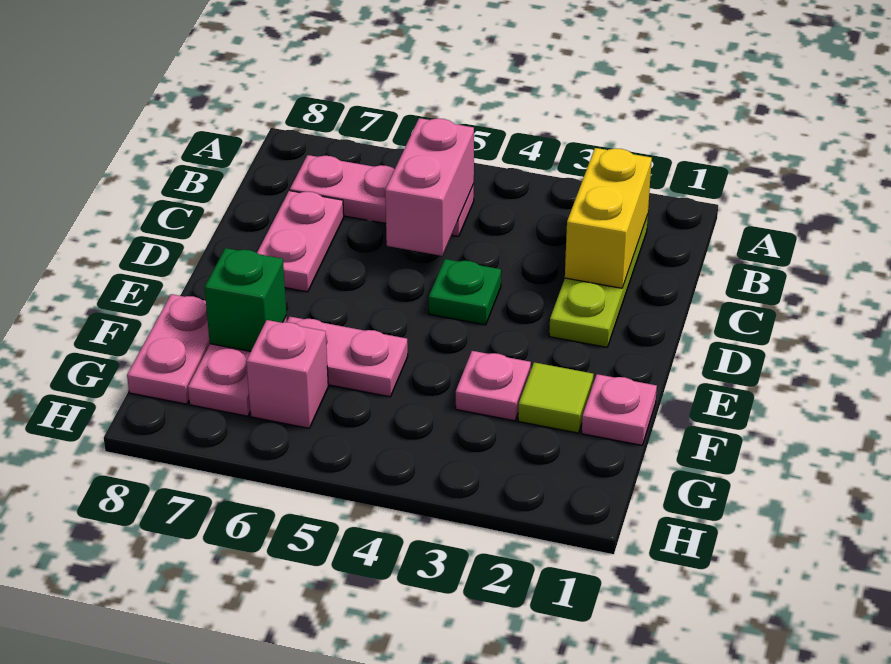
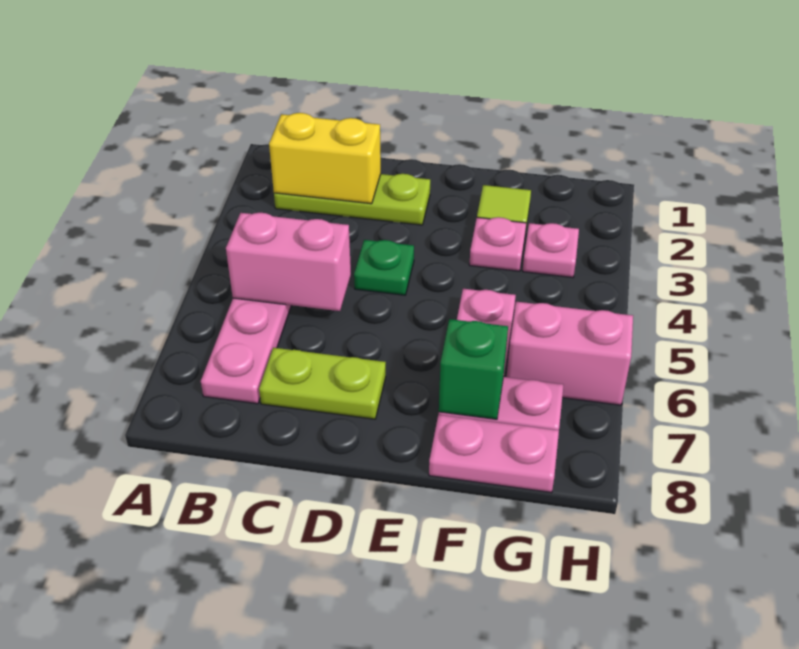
pink plate C7:D7 level 1 -> lime plate C7:D7 level 1
pink plate F1 level 1 -> pink plate G3 level 1
pink brick G6 level 1 -> pink brick G6:H6 level 1

